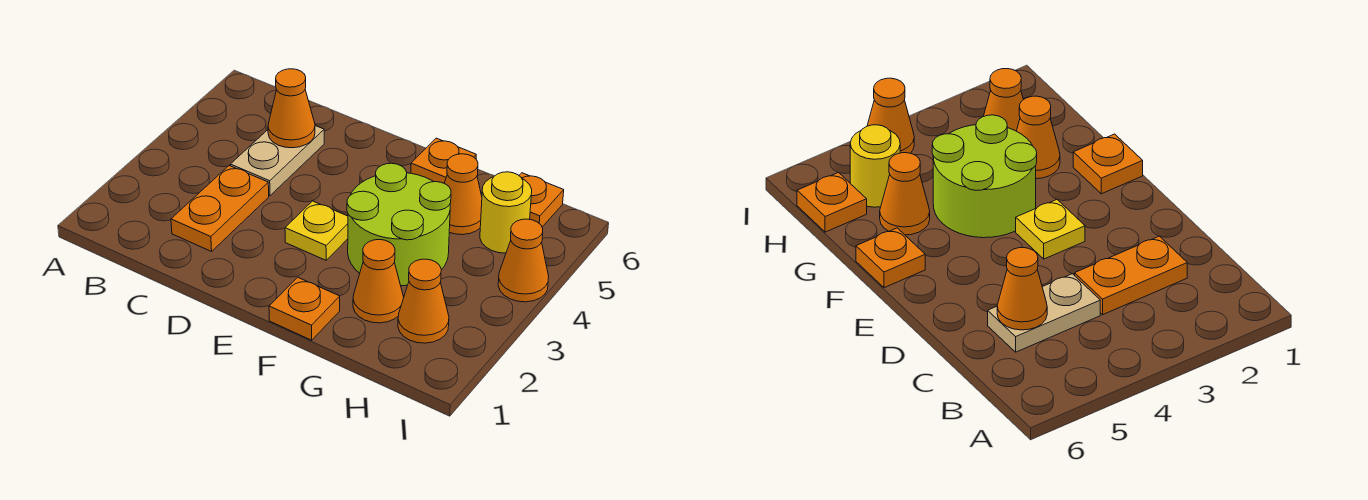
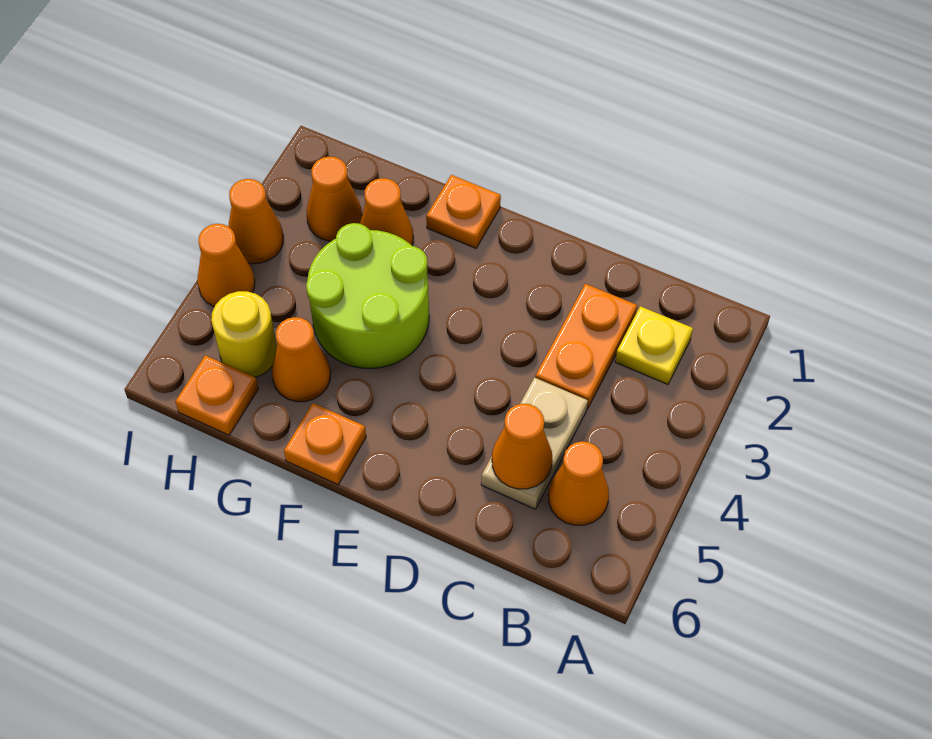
none -> orange cone B5 level 1
yellow plate E3 level 1 -> yellow plate B2 level 1
none -> orange cone I3 level 1

